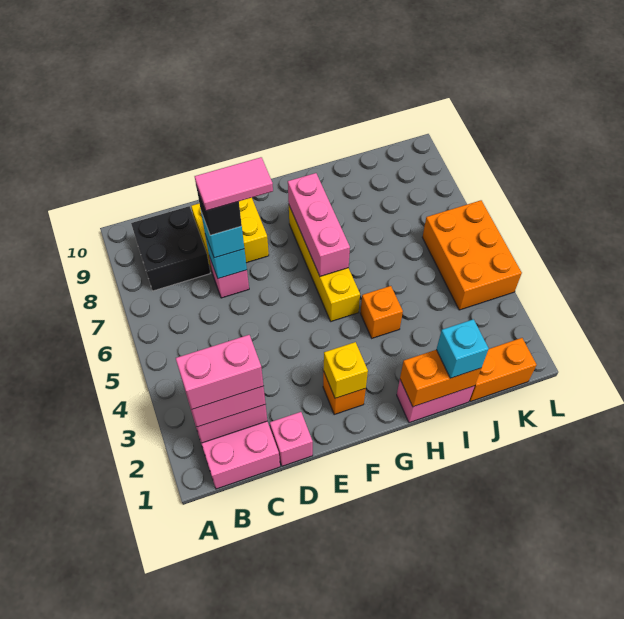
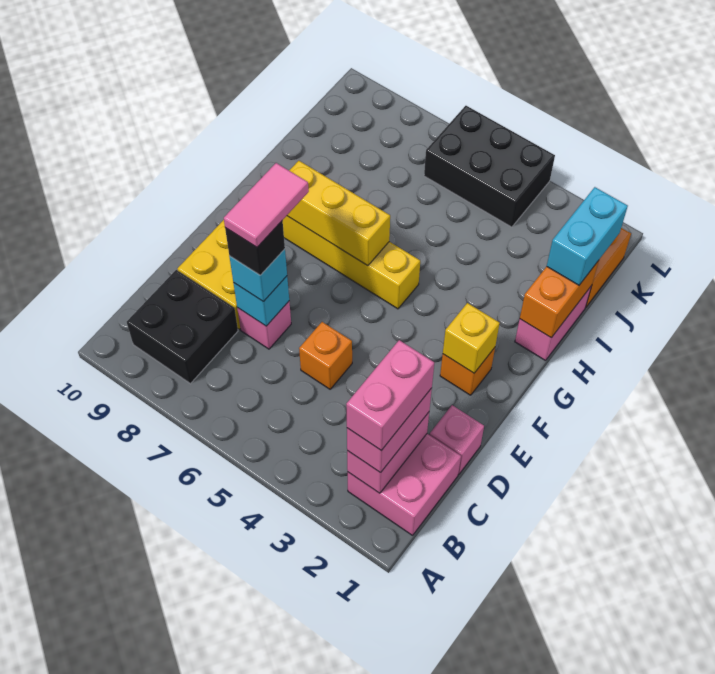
pink brick G6:G8 level 2 -> yellow brick G6:G8 level 2
orange brick H4 level 1 -> orange brick D5 level 1
cyan brick I1 level 3 -> cyan brick I1:J1 level 3
orange brick K4:L6 level 1 -> black brick K4:L6 level 1

